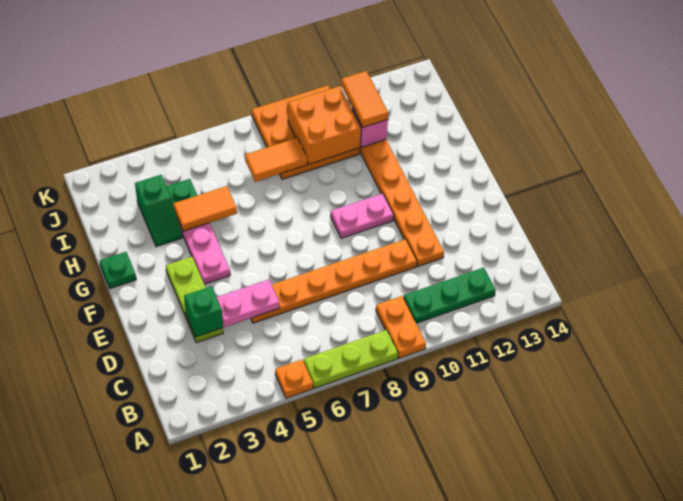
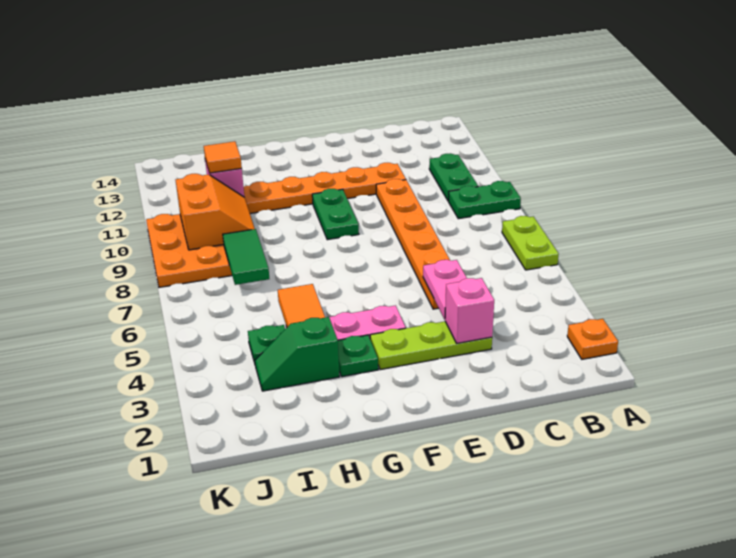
orange plate A5 level 1 -> orange plate A2 level 1
lime plate A6:A8 level 1 -> lime plate A6:A7 level 1
orange plate A9:B9 level 1 -> green plate A9:B9 level 1
green plate B10:B12 level 1 -> green plate B10:B11 level 1
green brick D3 level 2 -> pink brick D3 level 2
pink plate F9:F10 level 1 -> green plate F9:F10 level 1
green plate G1 level 1 -> green plate G3 level 1
green slope H3:I3 level 1 top I -> green slope H3:I3 level 1 top H
orange tile I7:I8 level 2 -> green tile I7:I8 level 2
orange brick I9:J10 level 2 -> orange slope I9:J10 level 2 top J
orange tile I11:J11 level 3 -> orange tile I11 level 3

